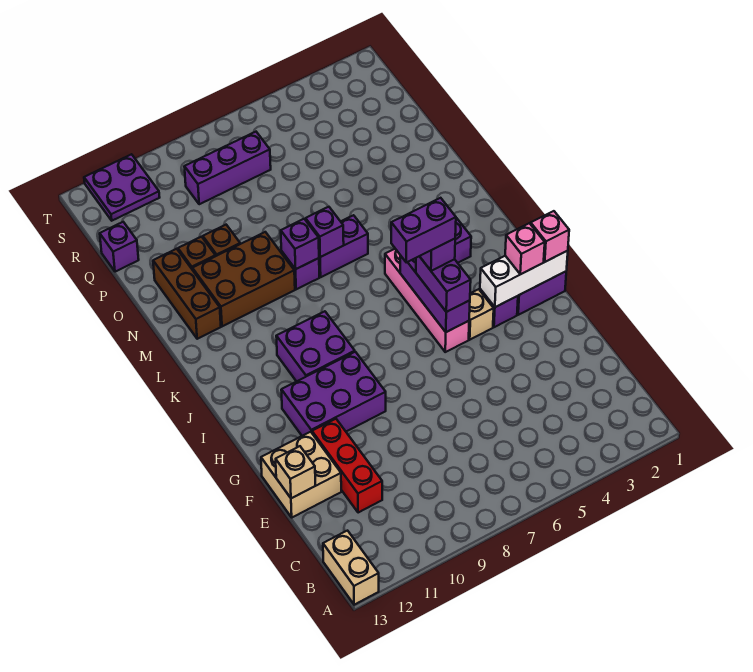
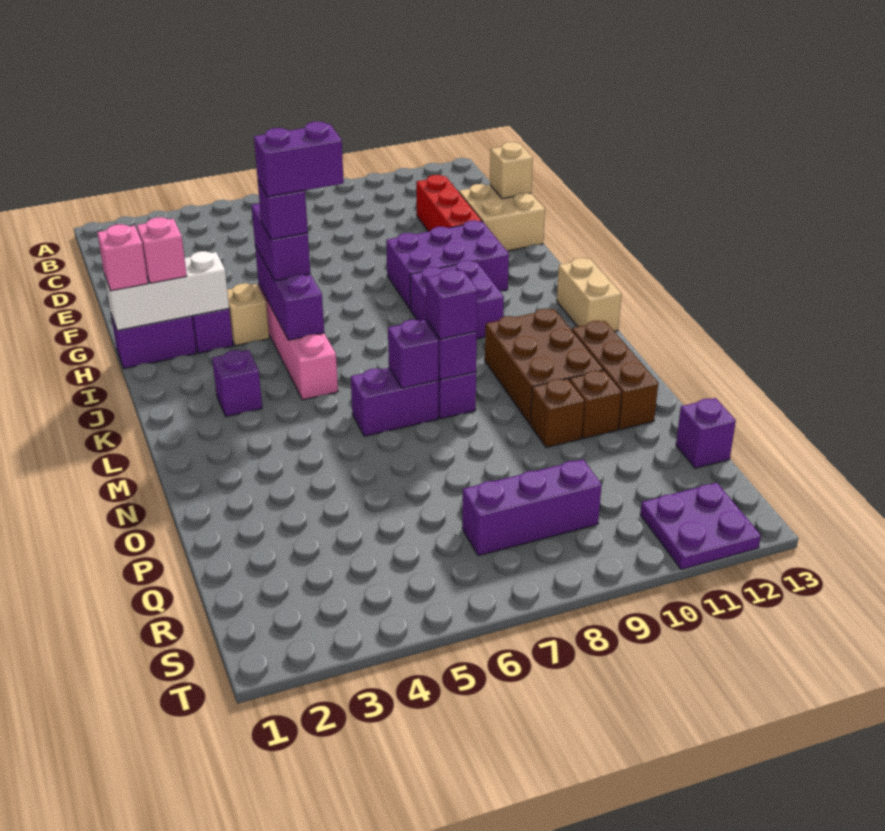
tan brick A13:B13 level 1 -> tan brick J13:K13 level 1
none -> purple brick M8 level 3
brown brick M9:N11 level 1 -> brown brick L10:N11 level 1

